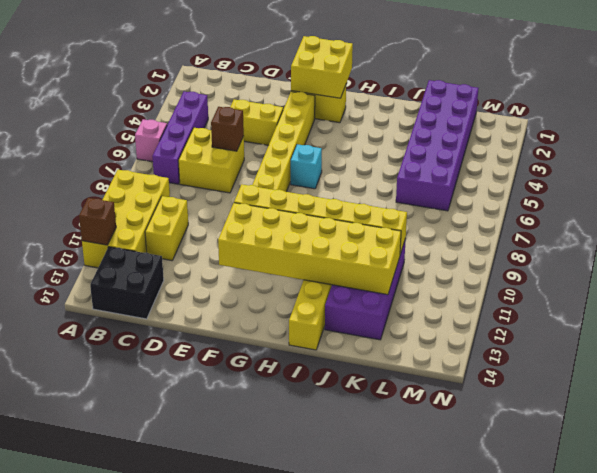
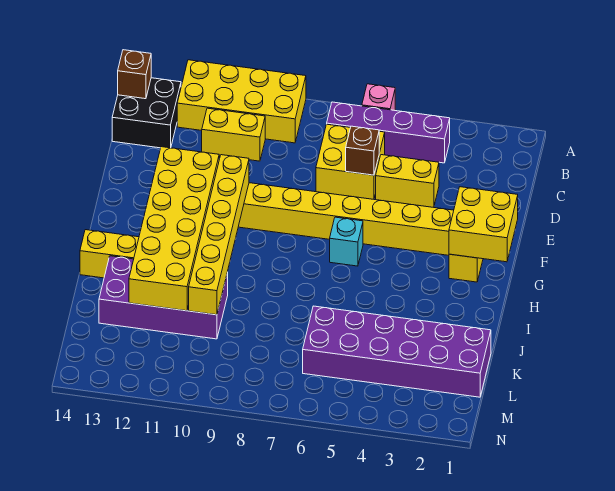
brown brick A12 level 2 -> brown brick B14 level 2
yellow brick D4:E4 level 1 -> yellow brick D4:D5 level 1

